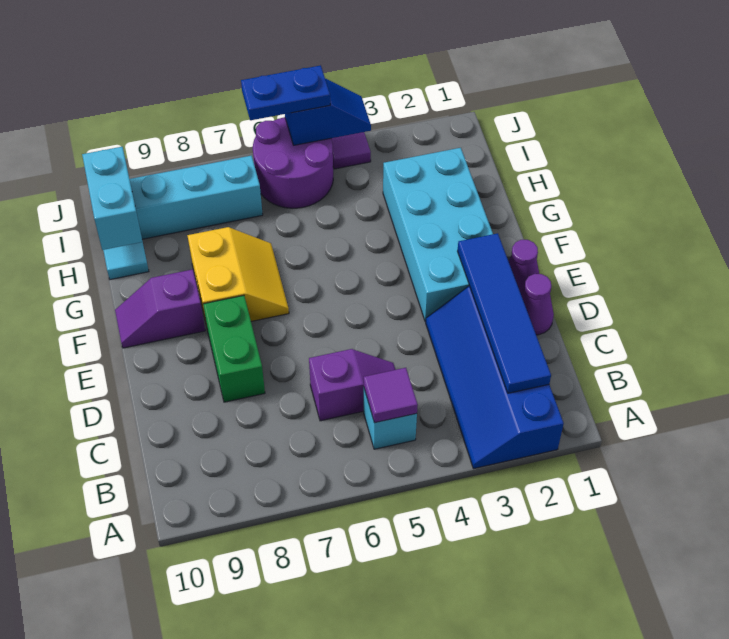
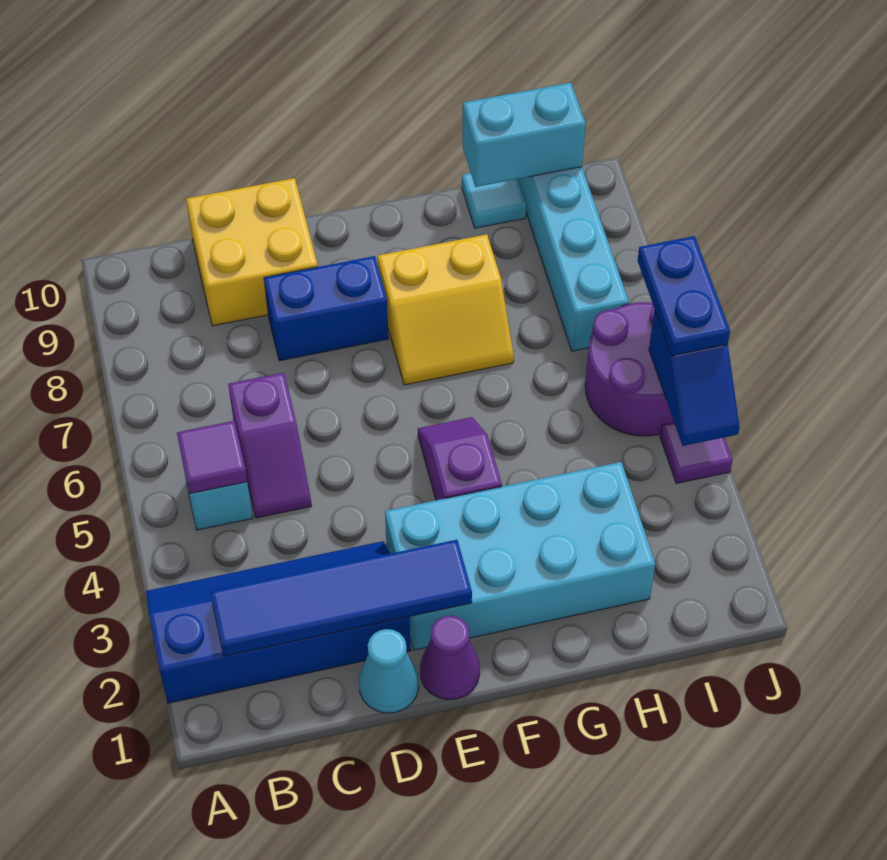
none -> yellow brick C9:D10 level 1
purple cone D1 level 1 -> cyan cone D1 level 1
green brick D8:E8 level 1 -> blue brick D8:E8 level 1
purple slope F9:F10 level 1 top 9 -> purple slope F4:F5 level 1 top 4

